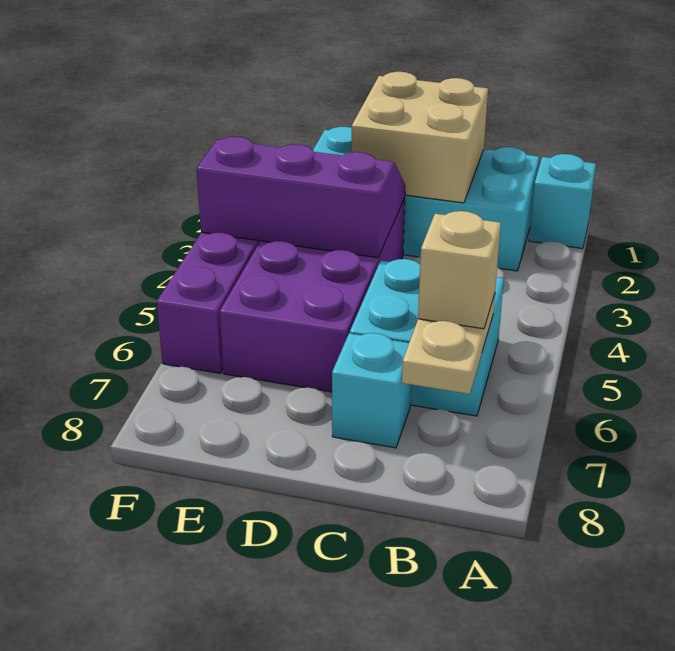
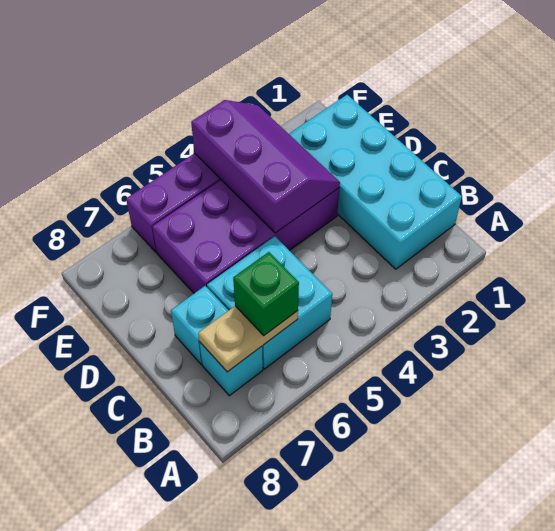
cyan brick A1 level 1 -> cyan brick B7 level 1
tan brick B6 level 3 -> green brick B6 level 3
tan brick C1:D2 level 2 -> none

